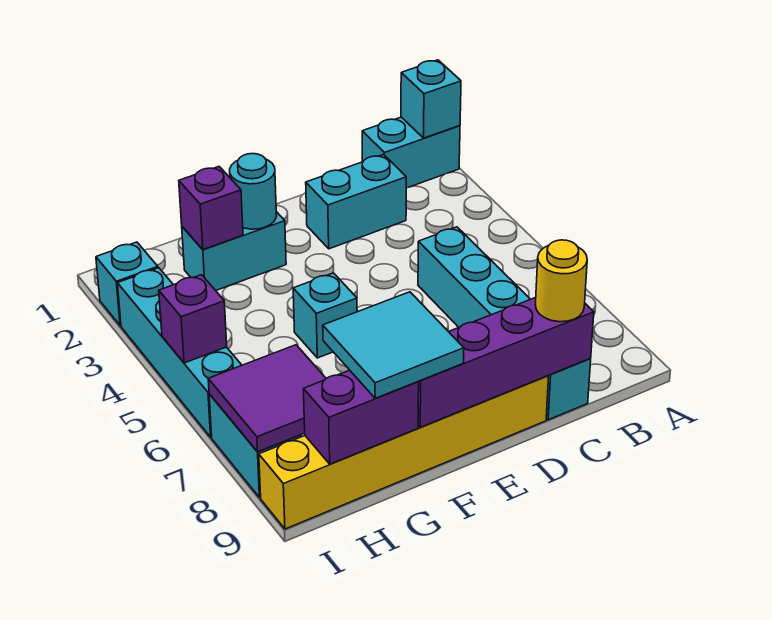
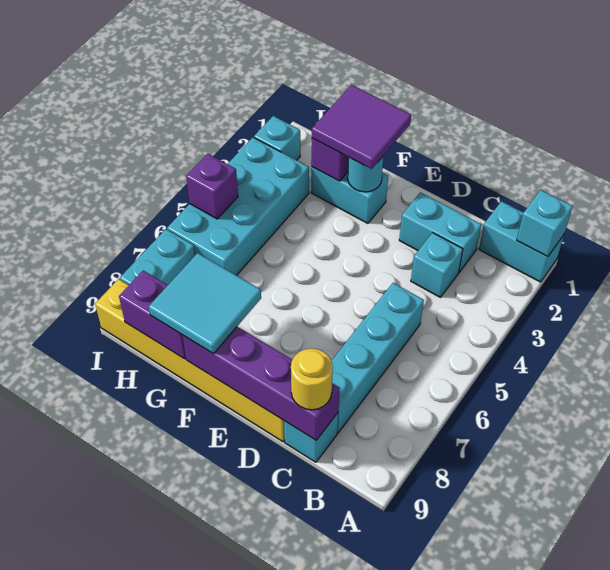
cyan brick F5 level 1 -> cyan brick C3 level 1
purple tile H7:I8 level 2 -> purple tile F1:G2 level 3
cyan brick I3:I6 level 1 -> cyan brick H3:I6 level 1

